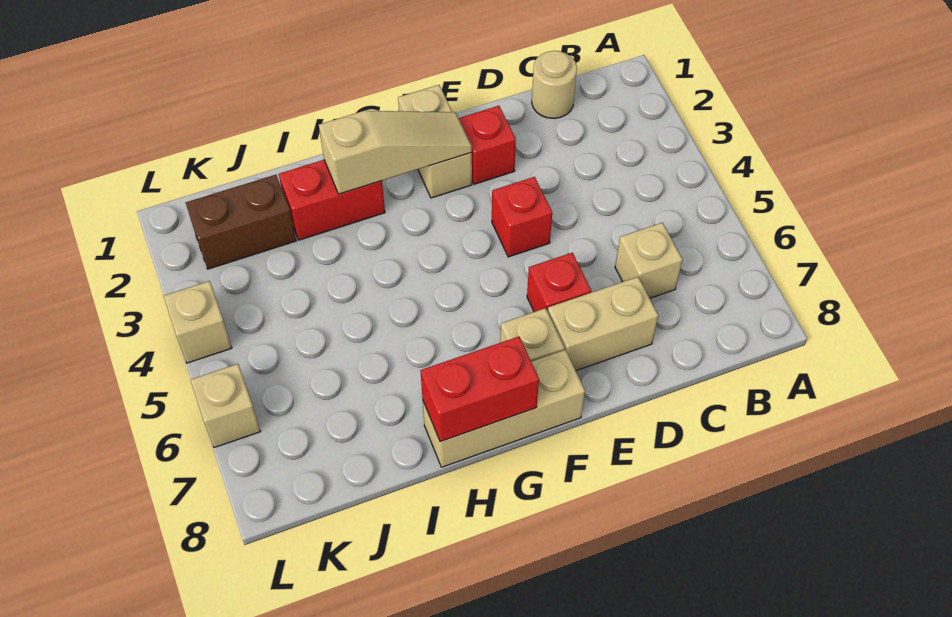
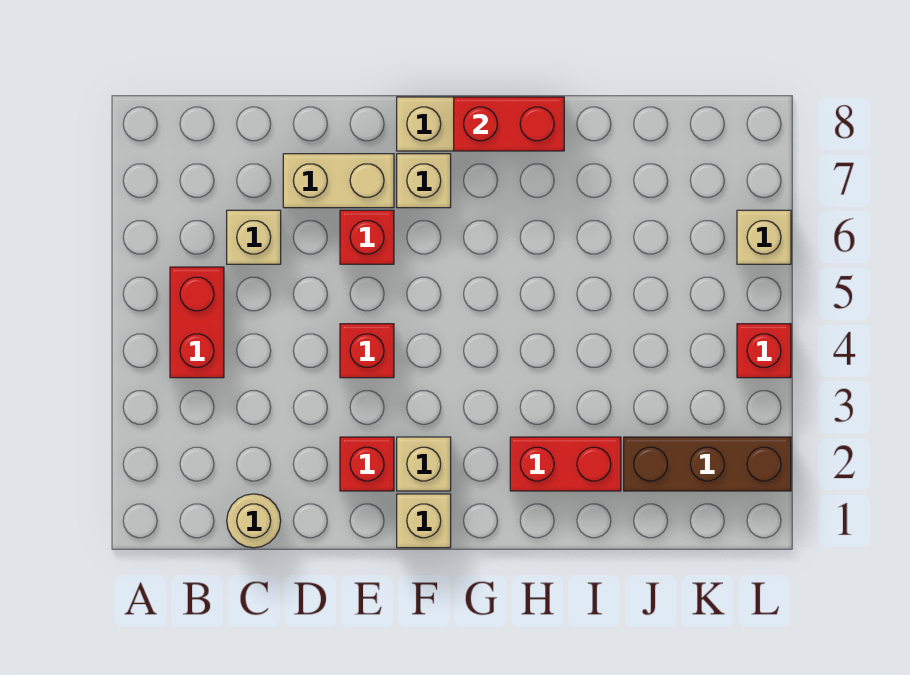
none -> red brick B4:B5 level 1
tan slope F2:H2 level 2 top H -> none
brown brick J2:K2 level 1 -> brown brick J2:L2 level 1
tan brick L4 level 1 -> red brick L4 level 1

